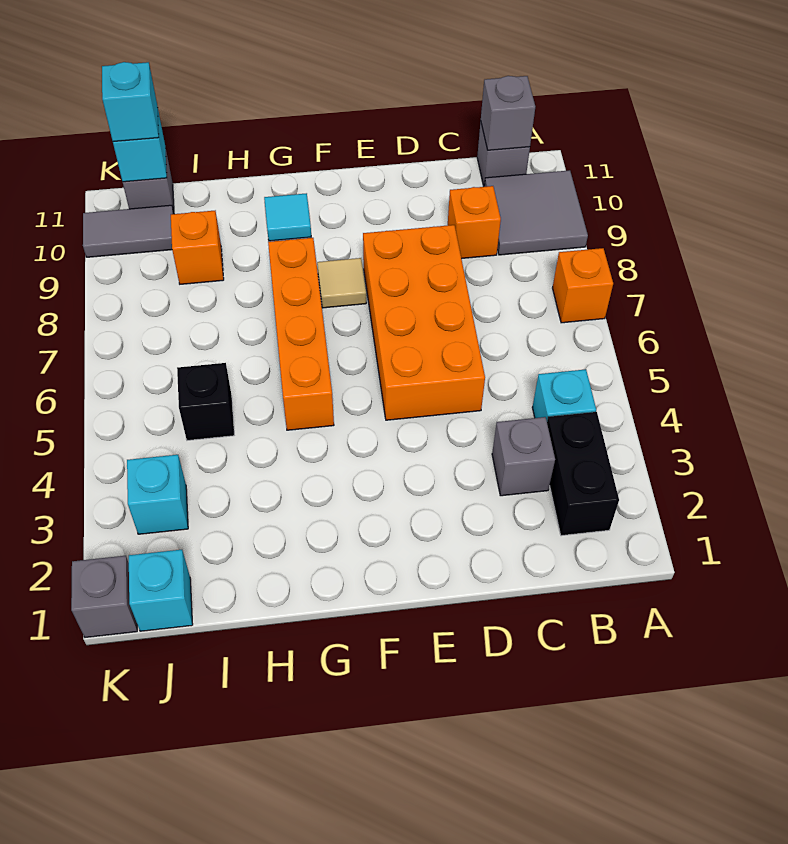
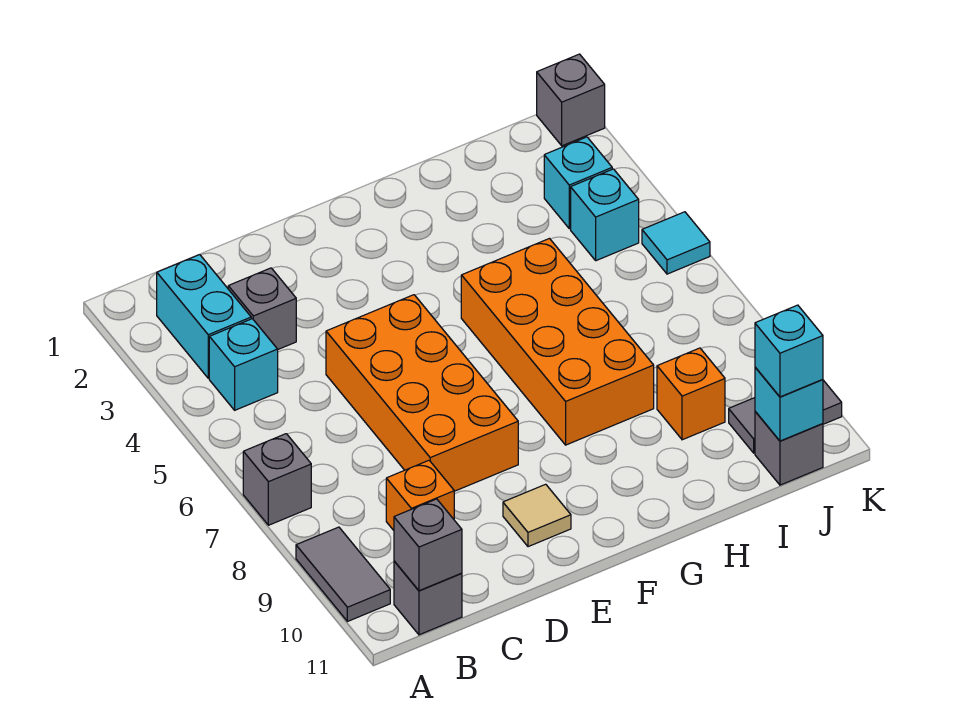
orange brick A7 level 1 -> grey brick A7 level 1
grey tile A9:B10 level 1 -> grey tile A9:A10 level 1
black brick B2:B3 level 1 -> cyan brick B2:B3 level 1
tan tile F8 level 1 -> tan tile E10 level 1
orange brick G5:G8 level 1 -> orange brick G5:H8 level 1
cyan tile G10 level 1 -> cyan tile K5 level 1
black brick I5 level 1 -> none
cyan brick J1 level 1 -> cyan brick J4 level 1

